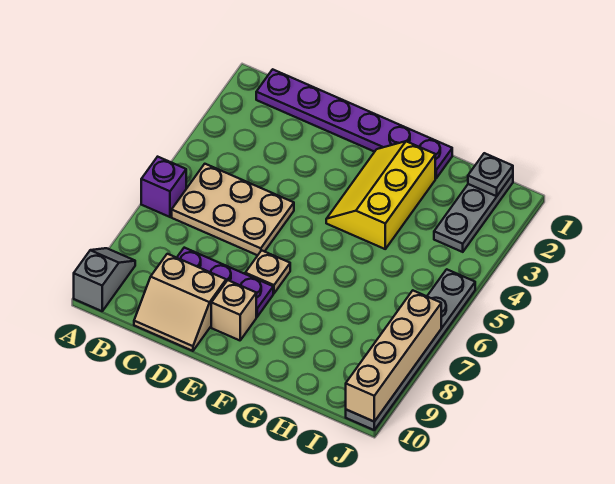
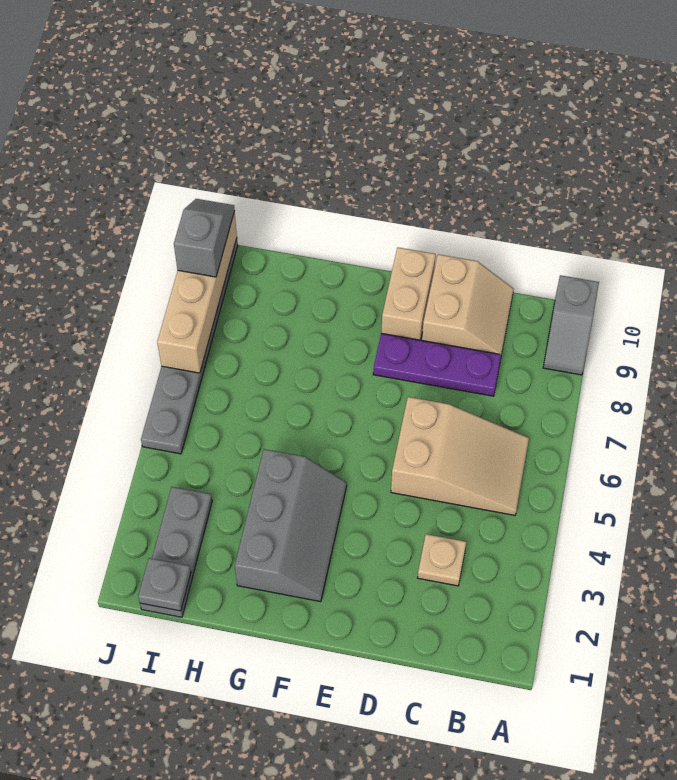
purple brick A6 level 1 -> none
purple plate B1:G1 level 1 -> none
tan plate B5:D6 level 1 -> tan slope B5:D6 level 1 top D
tan slope C9:D10 level 1 top 9 -> tan slope C9:D10 level 1 top D
tan plate E7 level 1 -> tan plate C3 level 1
tan brick E9 level 1 -> tan brick E9:E10 level 1
yellow slope F2:G4 level 1 top G -> grey slope F2:G4 level 1 top G
none -> grey slope J9:J10 level 3 top 9

